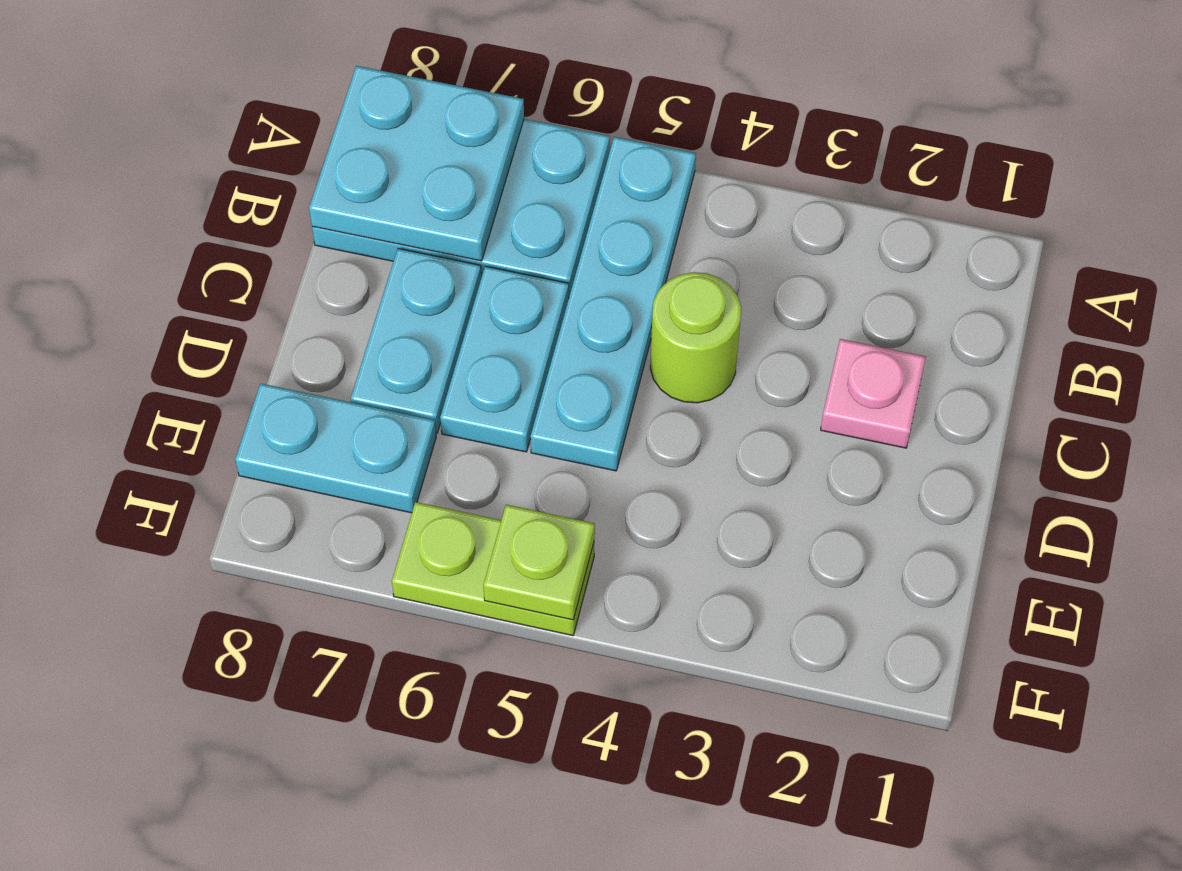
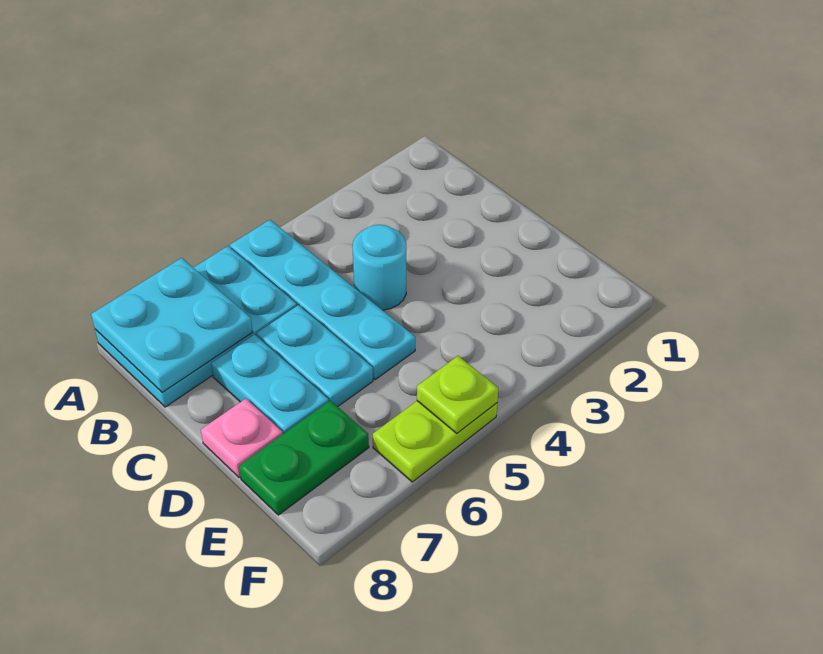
pink plate C2 level 1 -> pink plate D8 level 1
lime round brick C4 level 1 -> cyan round brick C4 level 1
cyan plate E7:E8 level 1 -> green plate E7:E8 level 1

